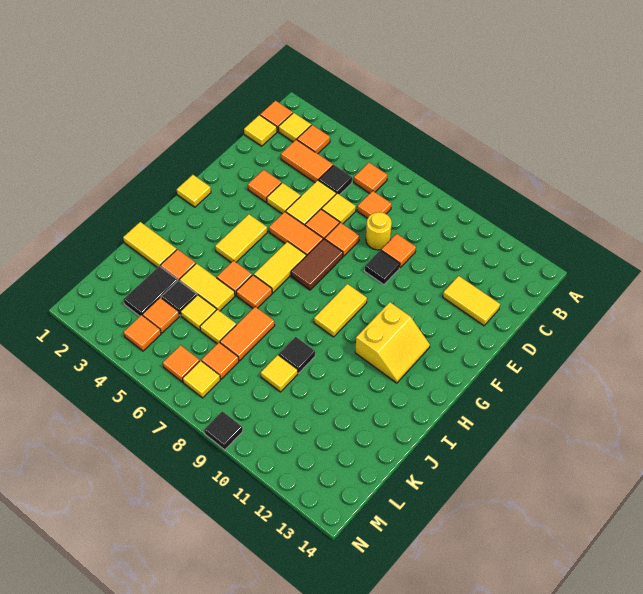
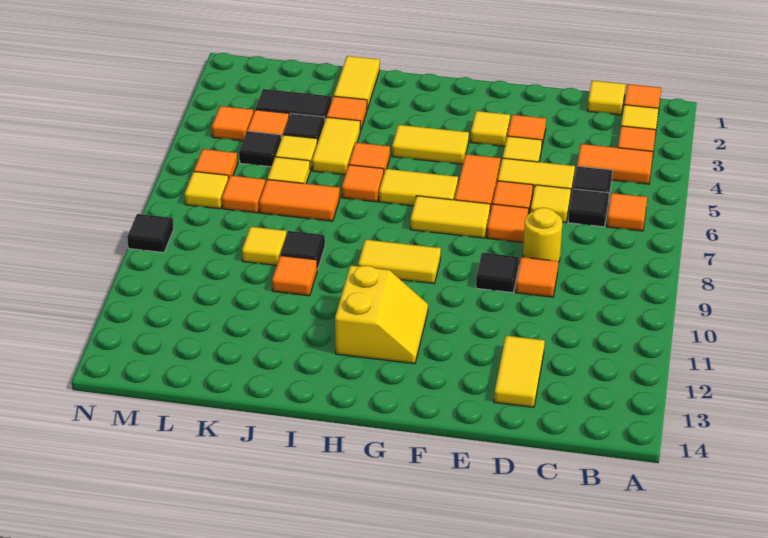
orange tile C3:C4 level 1 -> orange tile B4:C4 level 1
none -> black tile C6 level 1
orange tile C7 level 1 -> orange tile J10 level 1
brown tile F7:G7 level 1 -> yellow tile F7:G7 level 1
yellow tile G1 level 1 -> yellow tile F3 level 1
yellow slope G11:H12 level 1 top 11 -> yellow slope G11:H12 level 1 top H
none -> black tile L5 level 1

